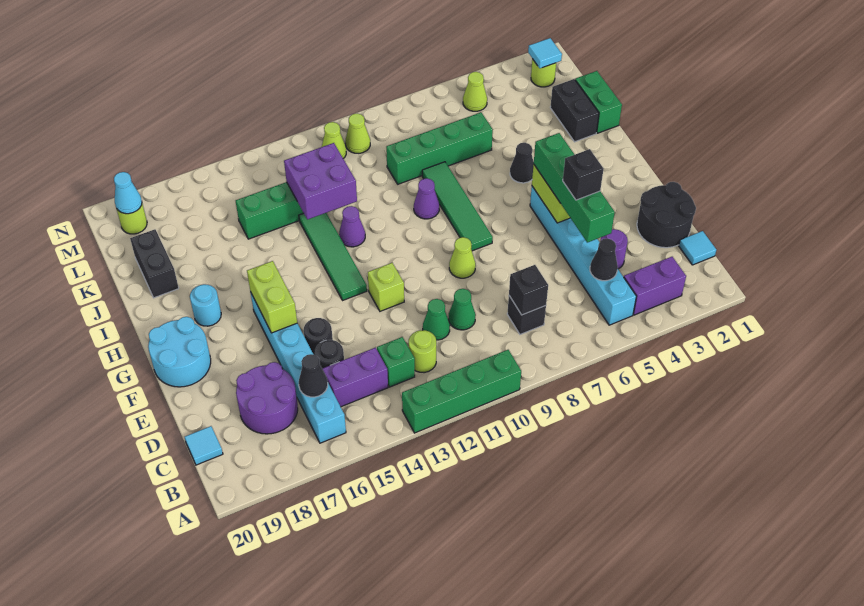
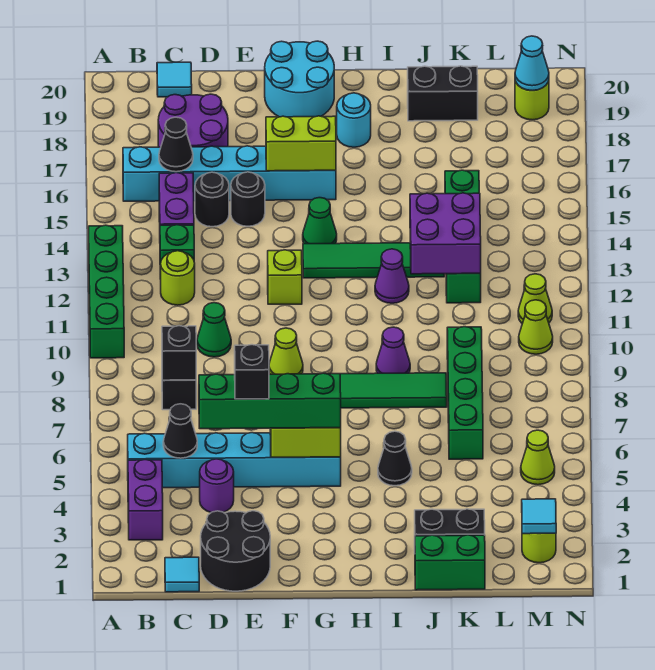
green cone D11 level 1 -> green cone G14 level 1

